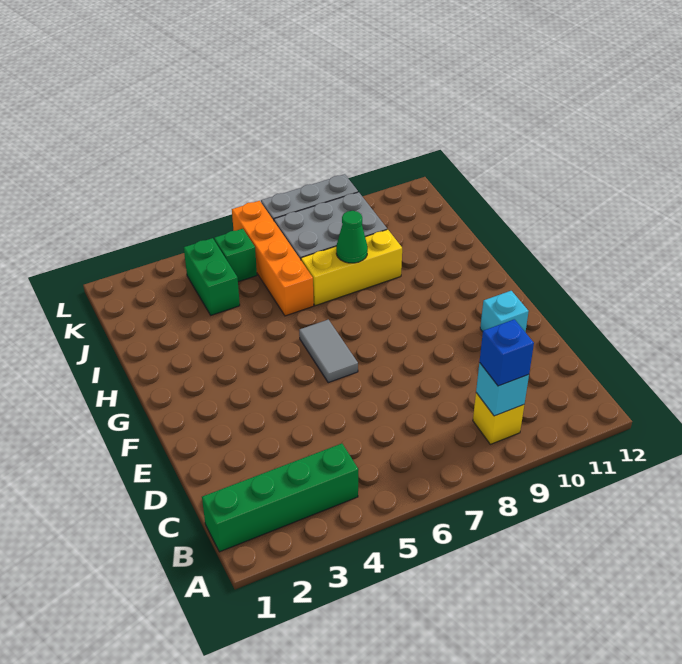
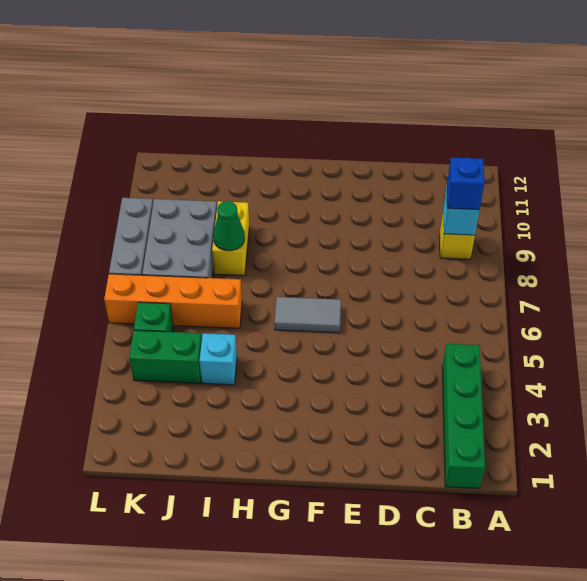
cyan brick E11 level 1 -> cyan brick I4 level 1
yellow brick I7:I9 level 1 -> yellow brick I8:I9 level 1

